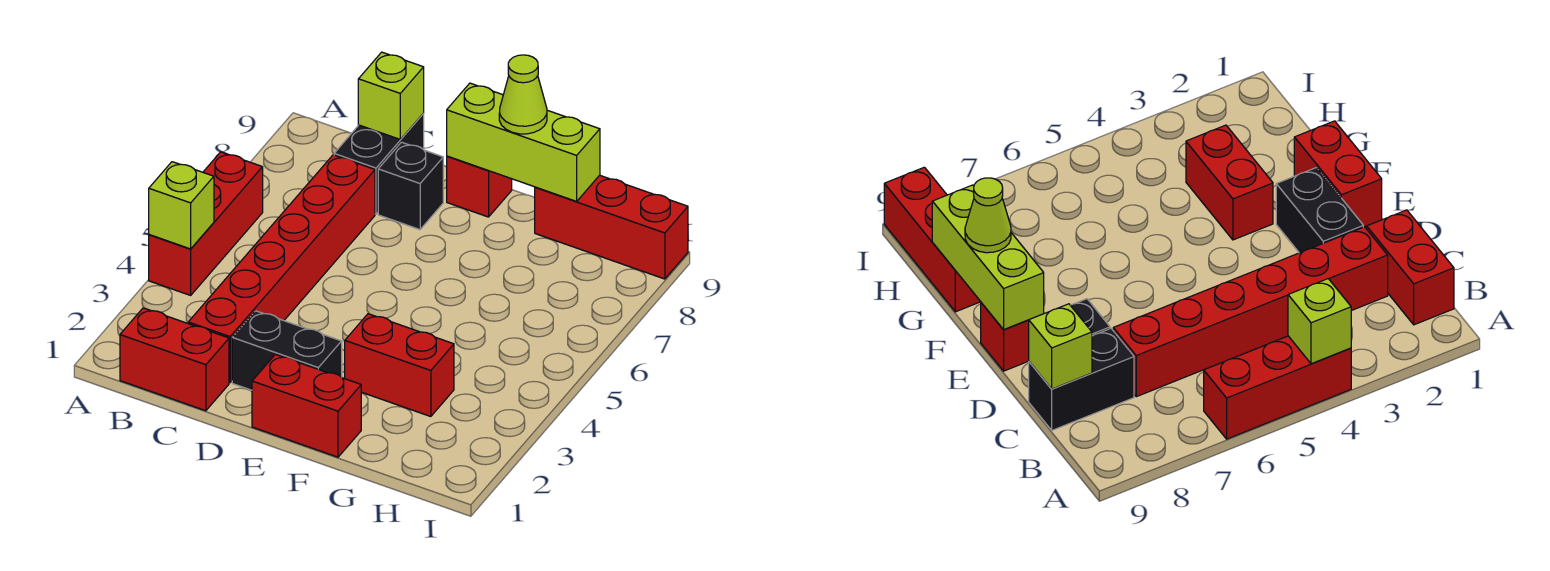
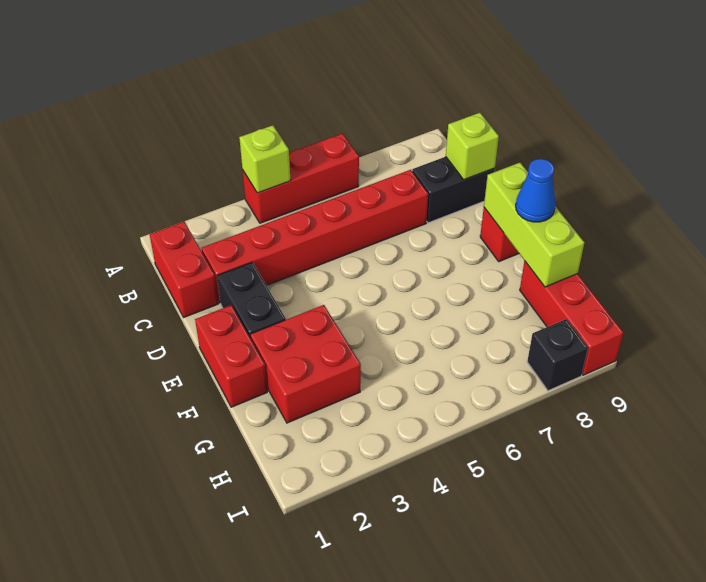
black brick D8 level 1 -> black brick I8 level 1
red brick F3:G3 level 1 -> red brick F2:G3 level 1
lime cone F9 level 3 -> blue cone F9 level 3

